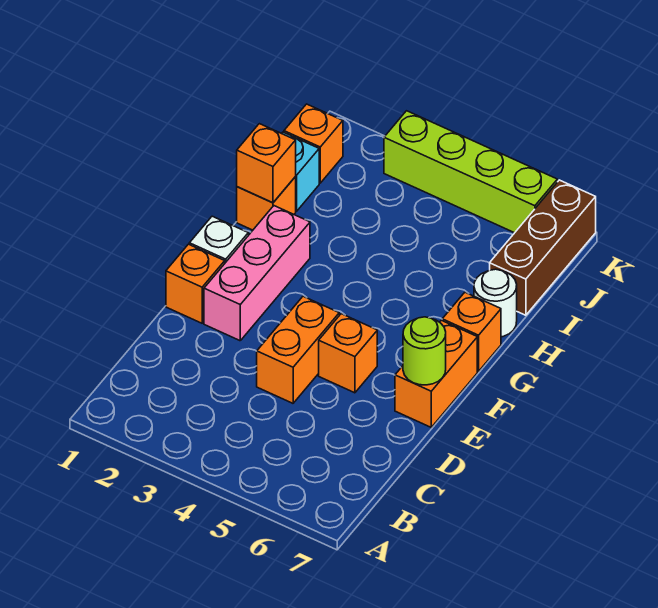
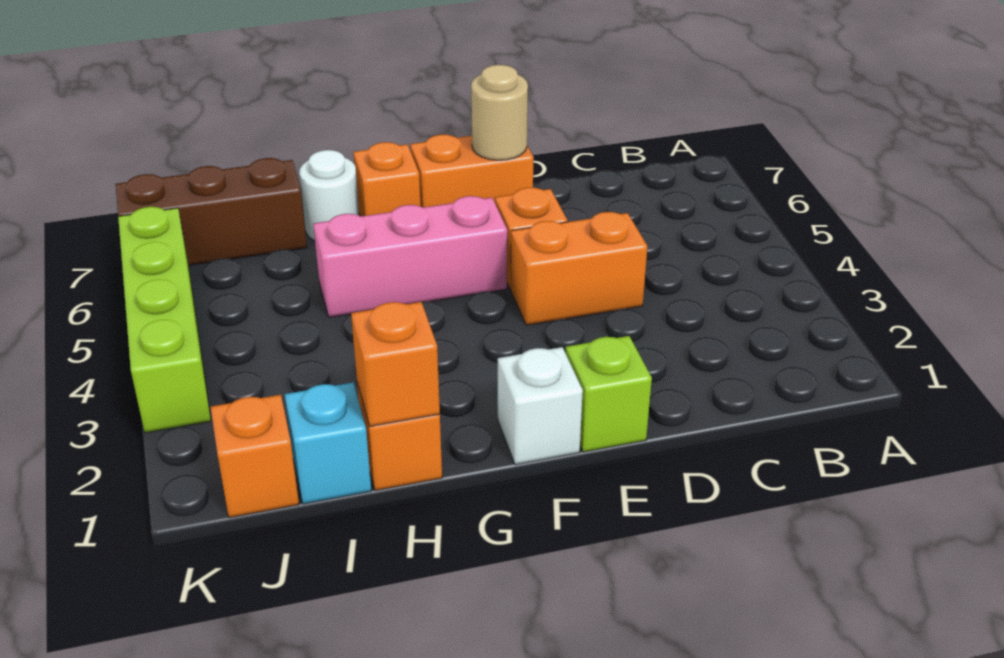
orange brick E1 level 1 -> lime brick E1 level 1
pink brick E2:G2 level 1 -> pink brick F5:H5 level 1
lime round brick E7 level 2 -> tan round brick E7 level 2

